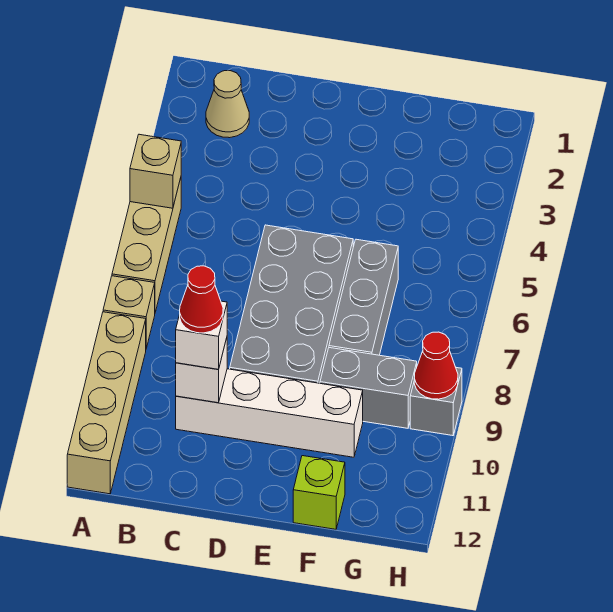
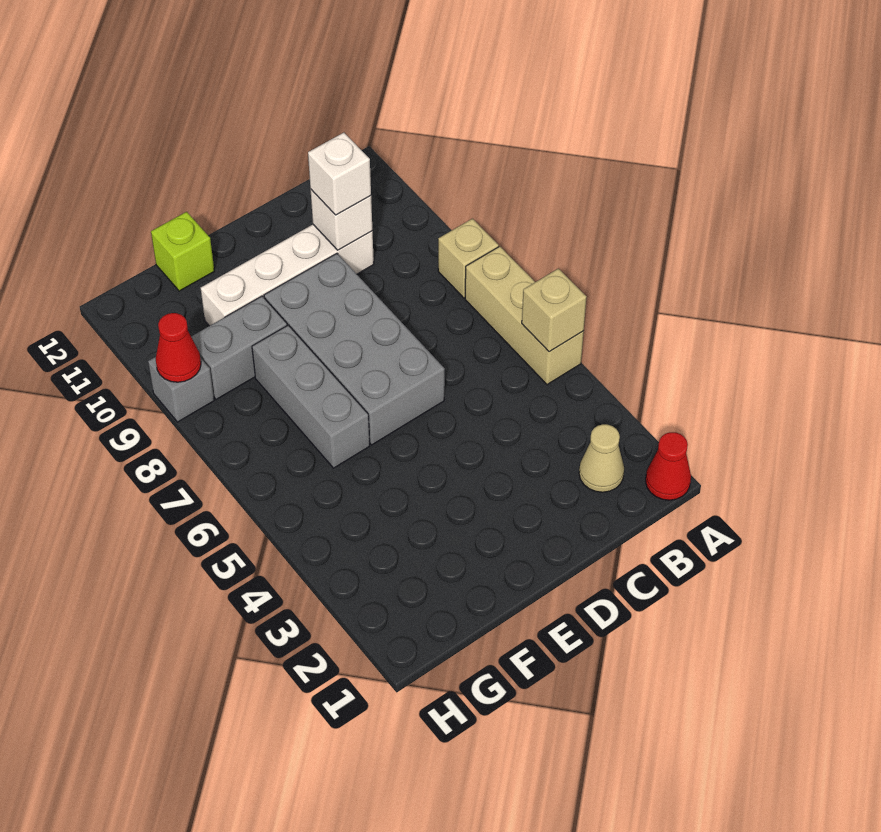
tan brick A9:A12 level 1 -> none
red cone C10 level 4 -> red cone A1 level 1

